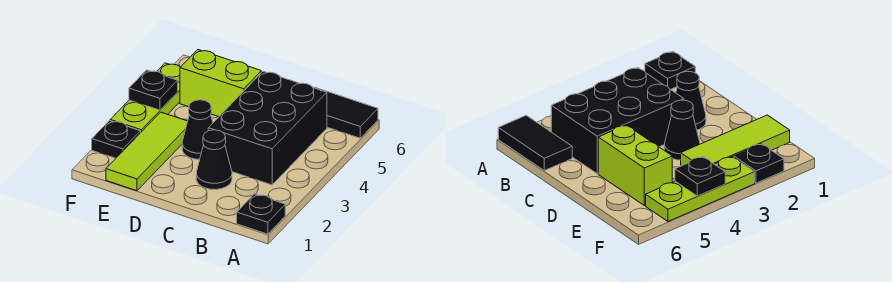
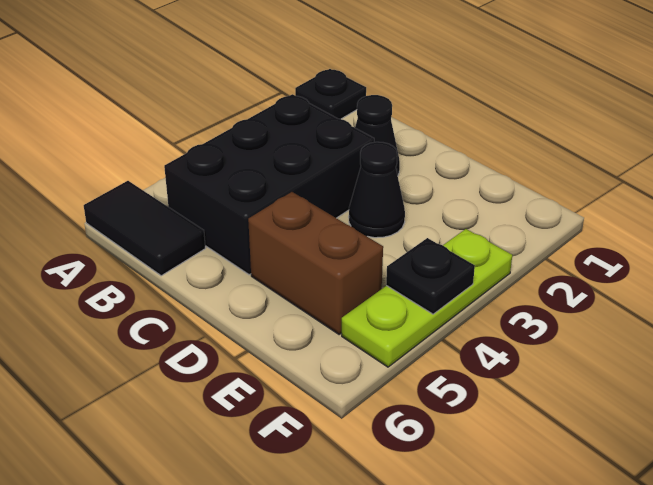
lime brick D5:E5 level 1 -> brown brick D5:E5 level 1
lime tile E1:E3 level 1 -> none
black plate F2 level 1 -> none

